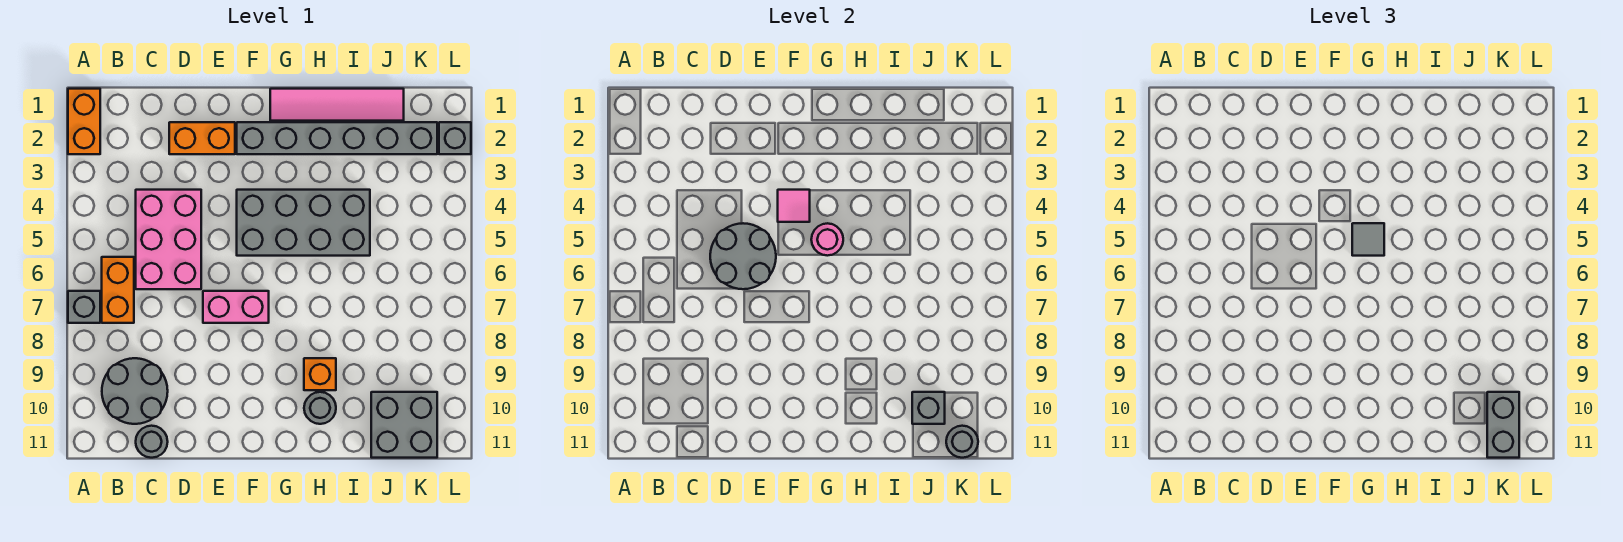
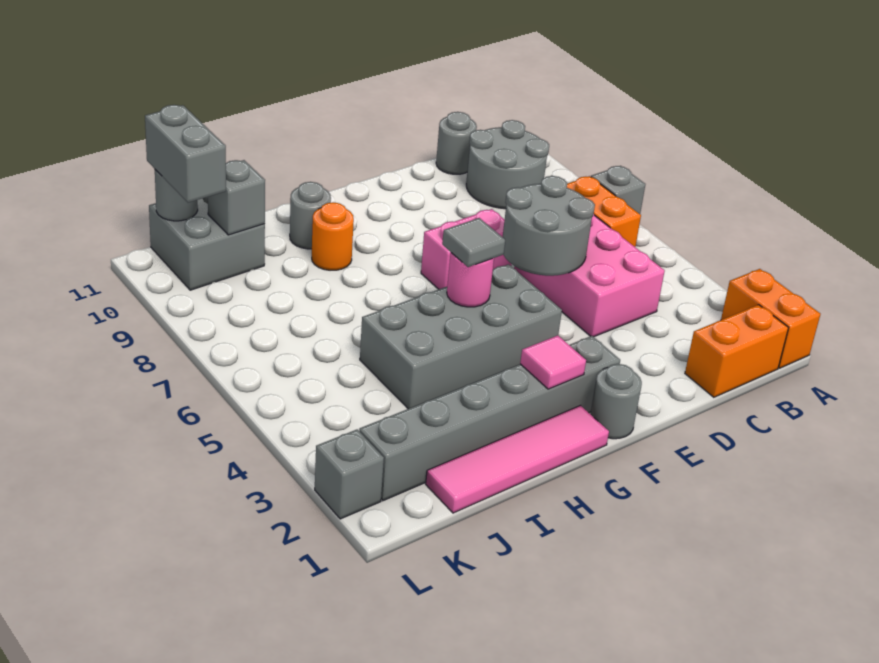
orange brick D2:E2 level 1 -> orange brick B1:C1 level 1
none -> grey round brick F1 level 1
pink tile F4 level 2 -> pink tile G2 level 2
orange brick H9 level 1 -> orange round brick H9 level 1

